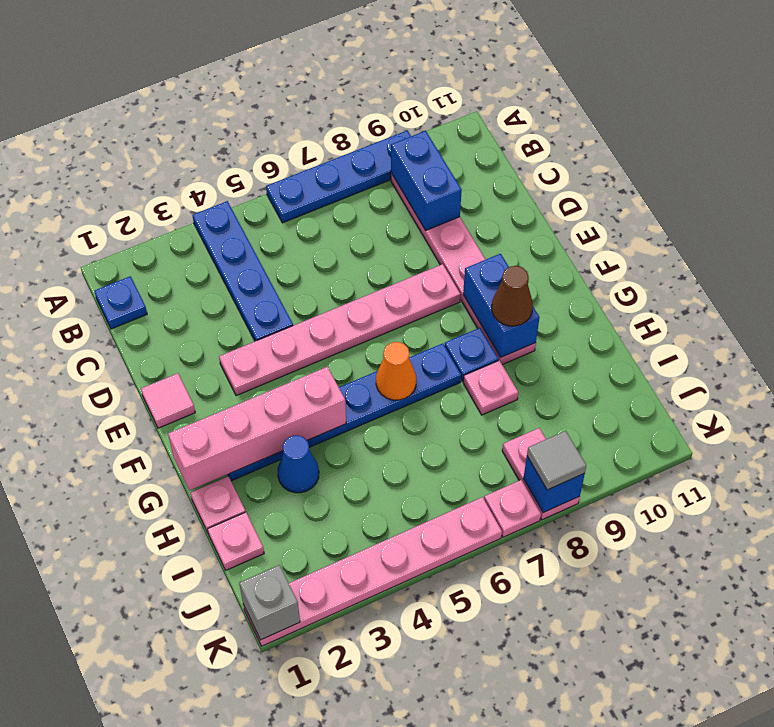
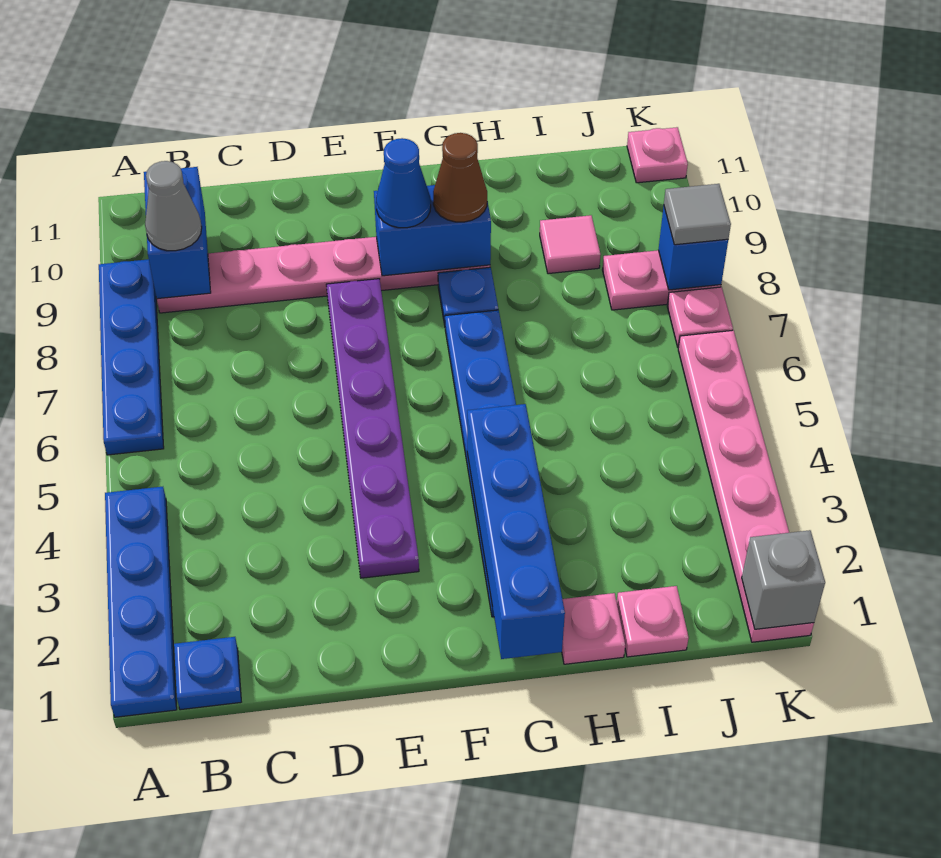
blue plate A4:D4 level 1 -> blue plate A1:A4 level 1
blue brick B9:C9 level 2 -> blue brick B9:B10 level 2
none -> grey cone B9 level 3
pink tile E1 level 1 -> pink tile I9 level 1
pink plate E3:E8 level 1 -> purple plate E3:E8 level 1
pink brick G1:G4 level 2 -> blue brick G1:G4 level 2
orange cone G6 level 2 -> none
blue cone H3 level 1 -> blue cone F9 level 3
pink plate H8 level 1 -> pink plate K11 level 1

